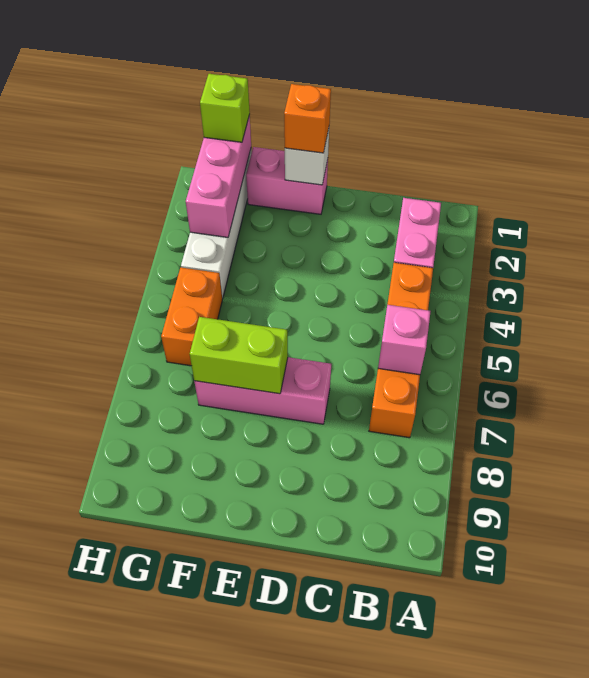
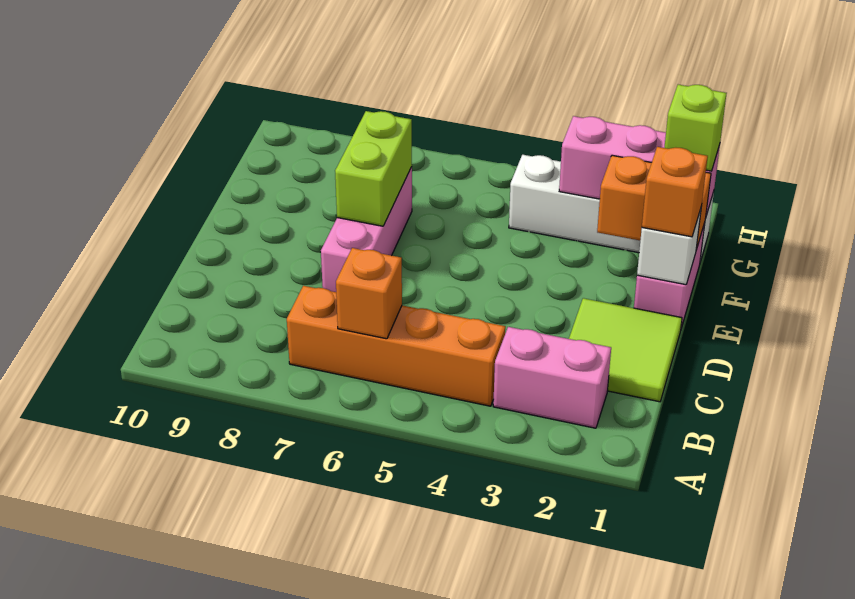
pink brick B6 level 2 -> orange brick B6 level 2
none -> lime tile C1:D2 level 1
orange brick G5:G6 level 1 -> orange brick F1:F2 level 2

